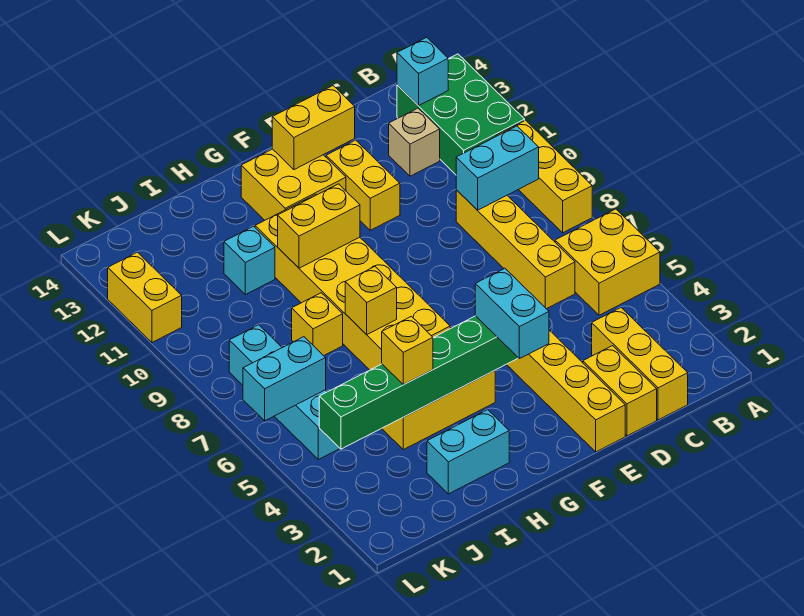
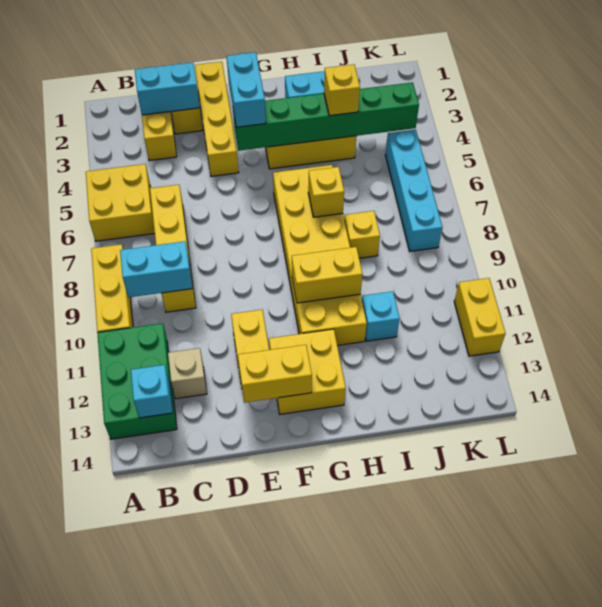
cyan brick K6:L6 level 2 -> cyan brick C2:D2 level 2

